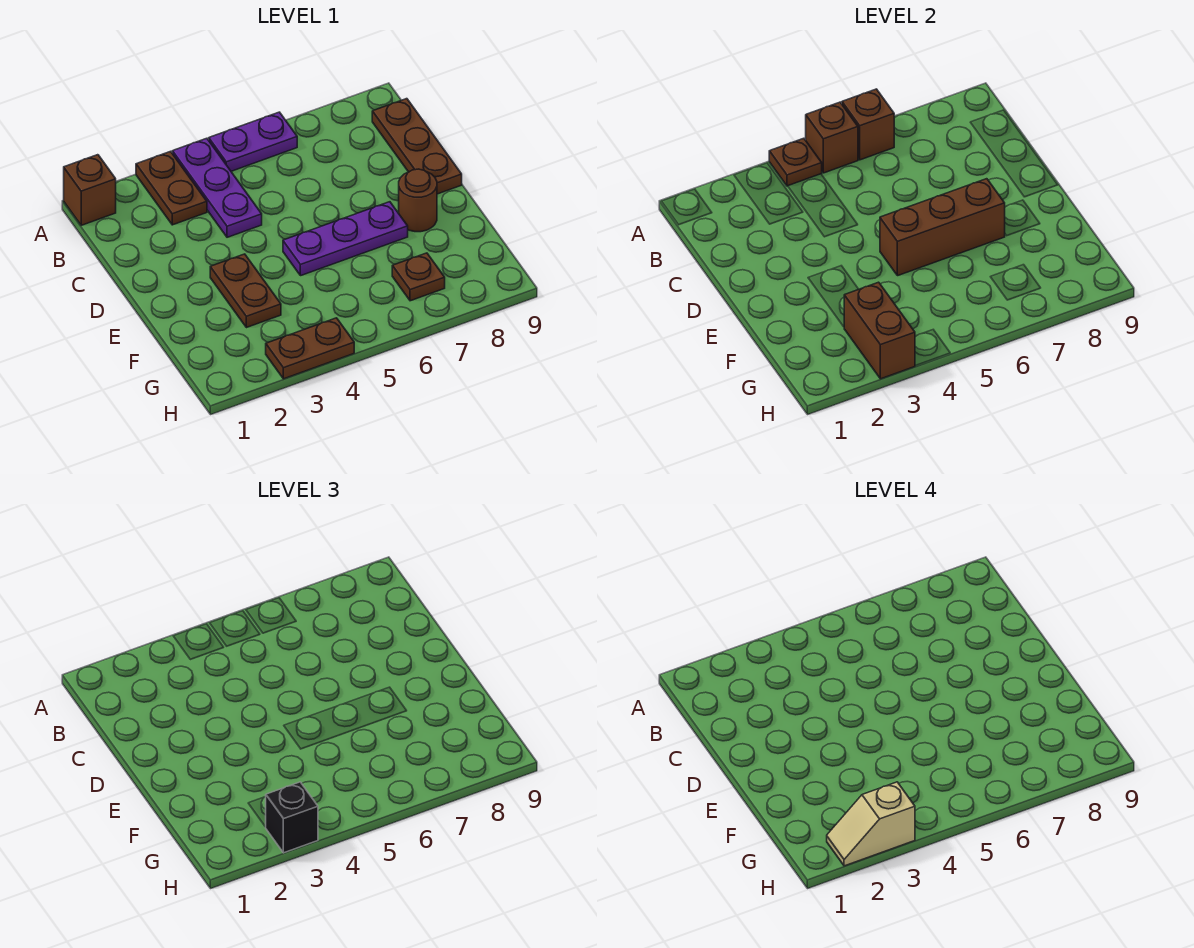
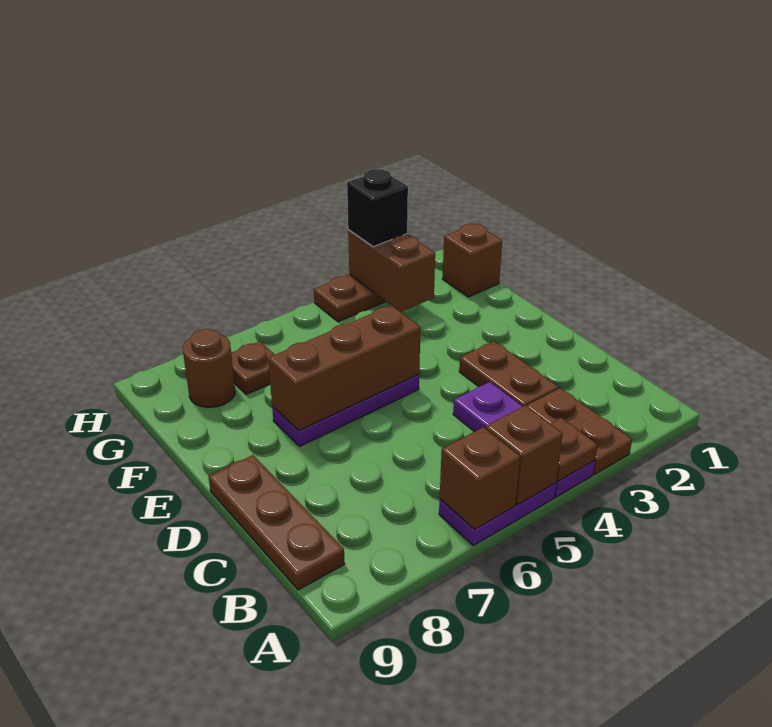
brown brick A1 level 1 -> brown brick G1 level 1
brown plate E3:F3 level 1 -> brown plate C3:D3 level 1
brown round brick E8 level 1 -> brown round brick G8 level 1
tan slope H2:H3 level 4 top 3 -> none

